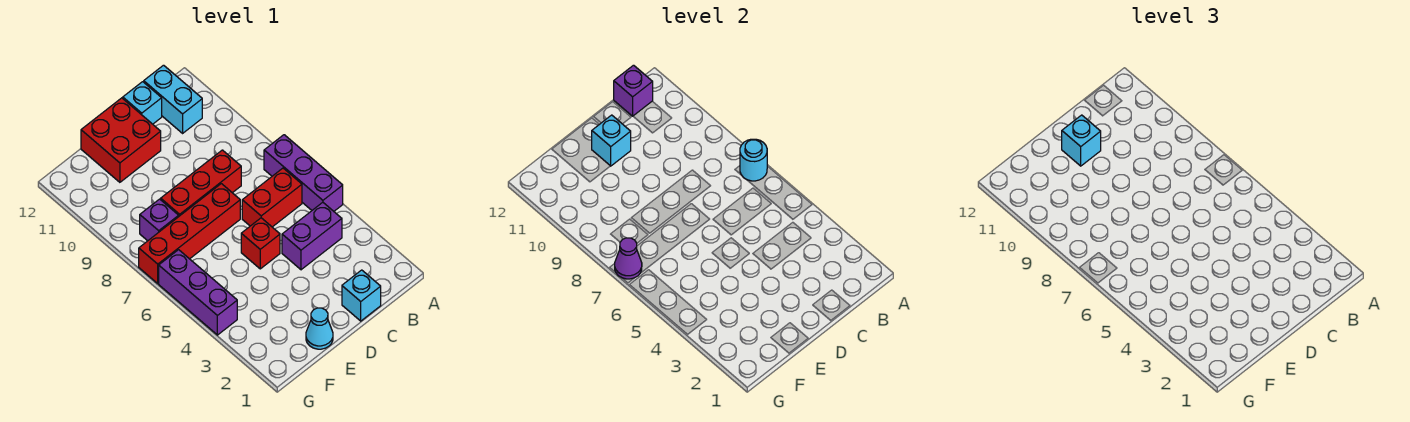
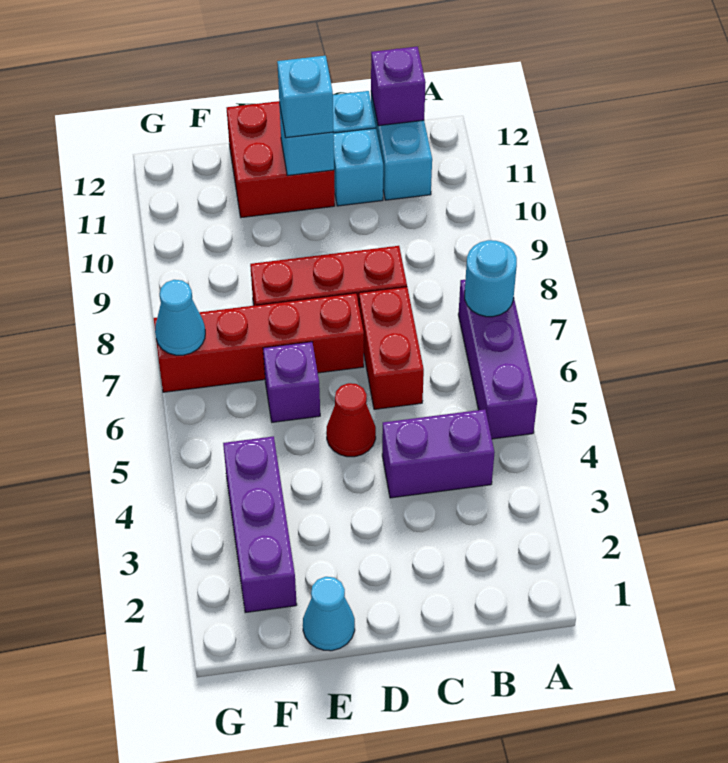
red brick B6:C6 level 1 -> red brick C6:C7 level 1
cyan brick C1 level 1 -> cyan brick C11 level 1
red brick D5 level 1 -> red cone D5 level 1
purple brick F8 level 1 -> purple brick E6 level 1
purple brick G4:G6 level 1 -> purple brick F2:F4 level 1
purple cone G7 level 2 -> cyan cone G7 level 2

